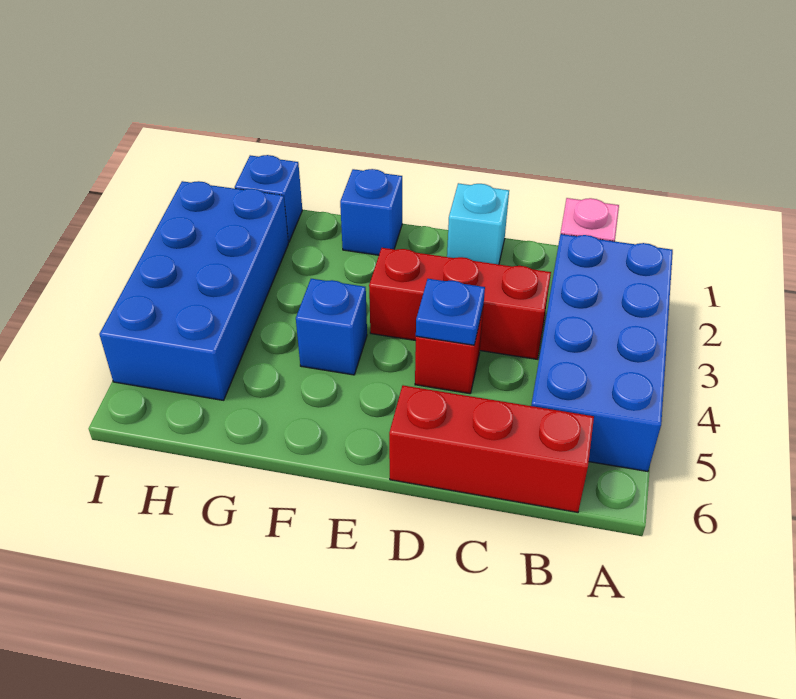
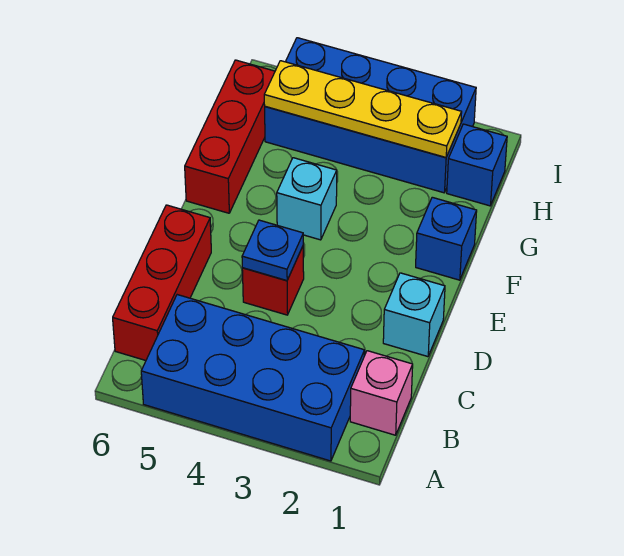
red brick C3:E3 level 1 -> red brick F6:H6 level 1
blue brick F4 level 1 -> cyan brick F4 level 1
none -> yellow plate H2:H5 level 2

